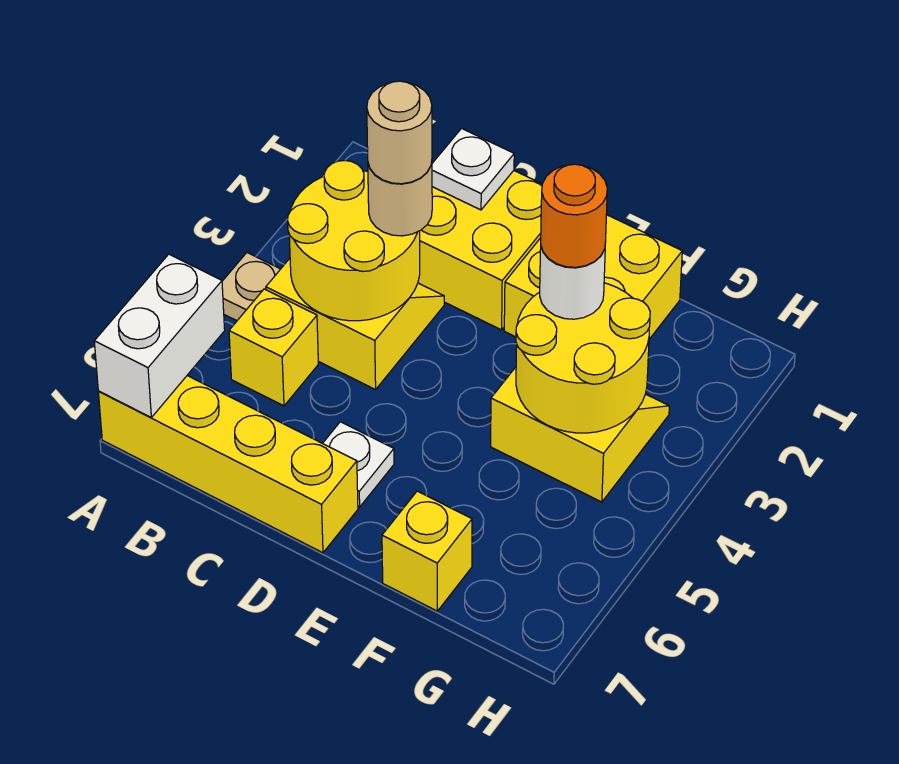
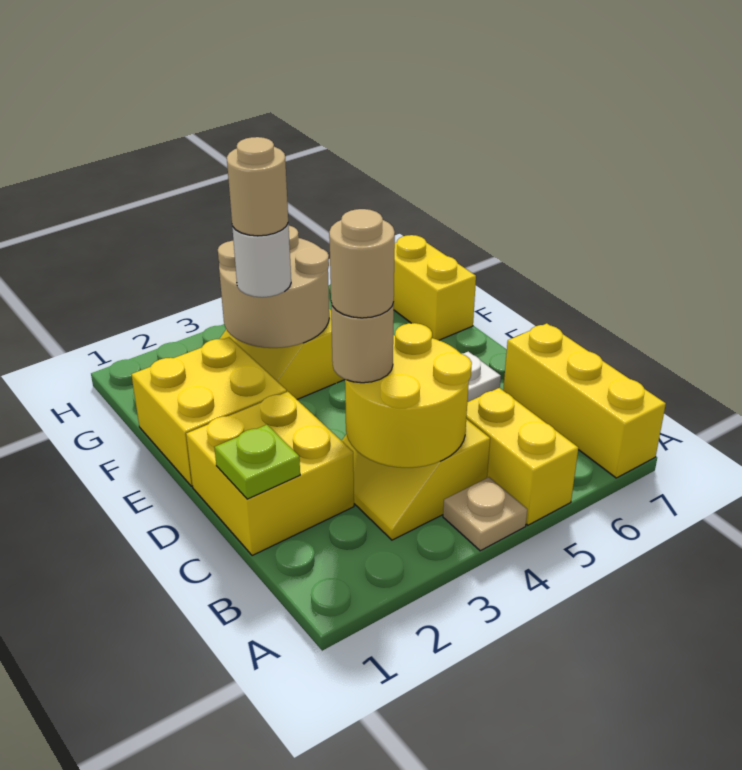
white brick A6:A7 level 2 -> none
yellow brick A7:D7 level 1 -> yellow brick A7:C7 level 1
yellow brick B5 level 1 -> yellow brick A5:B5 level 1
white plate C1 level 2 -> lime plate C1 level 2
yellow round brick F3:G4 level 2 -> tan round brick F3:G4 level 2
orange round brick F3 level 4 -> tan round brick F3 level 4
yellow brick F7 level 1 -> yellow brick F7:G7 level 1

